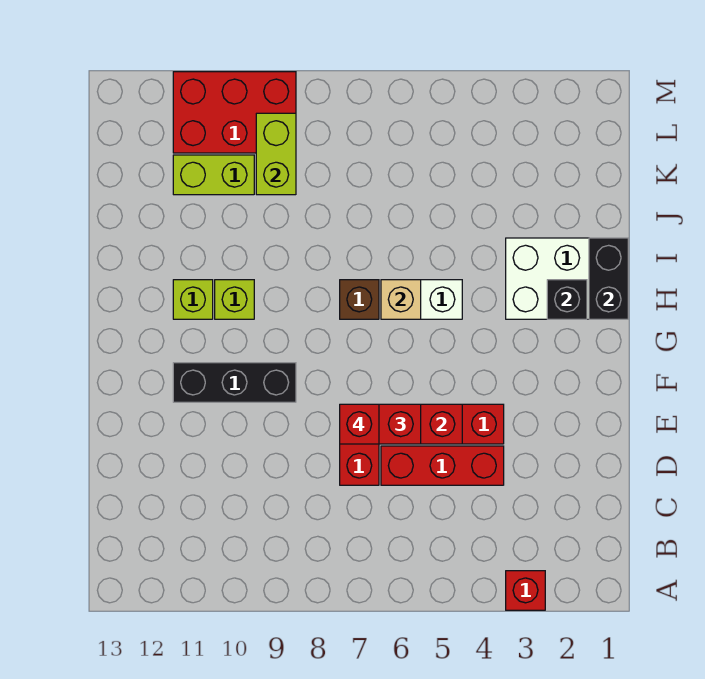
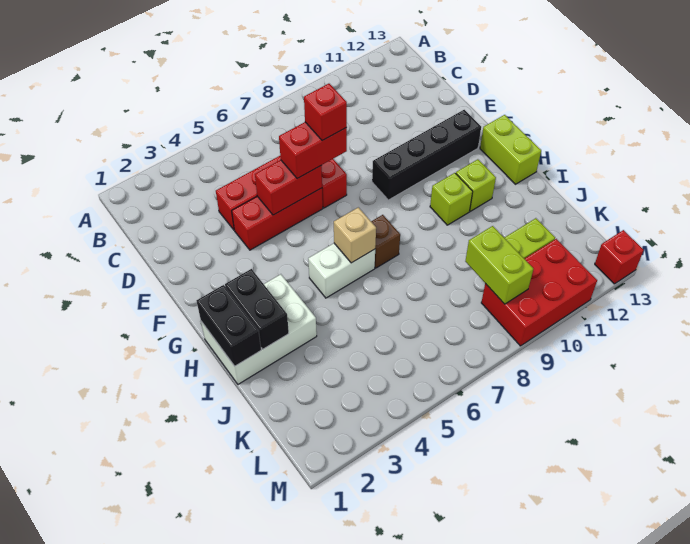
red brick A3 level 1 -> red brick M13 level 1
black brick F9:F11 level 1 -> black brick F9:F12 level 1
none -> lime brick G13:H13 level 1
black brick H2 level 2 -> black brick H2:I2 level 2

